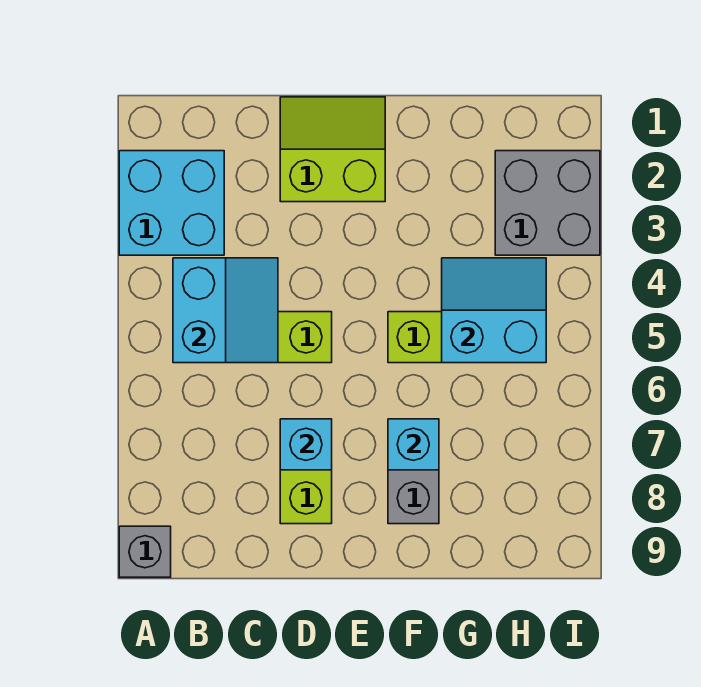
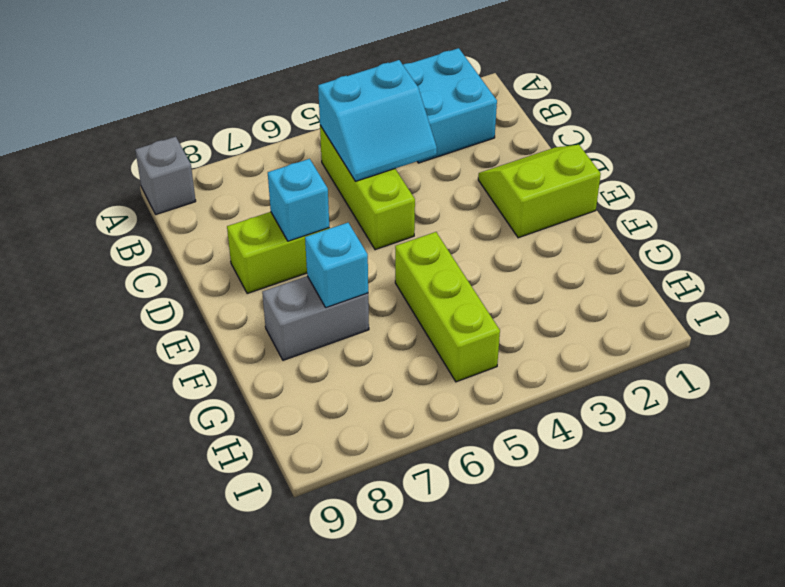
lime slope D1:E2 level 1 top 2 -> lime slope D1:E2 level 1 top E
cyan slope G4:H5 level 2 top 5 -> none
grey brick H2:I3 level 1 -> none

